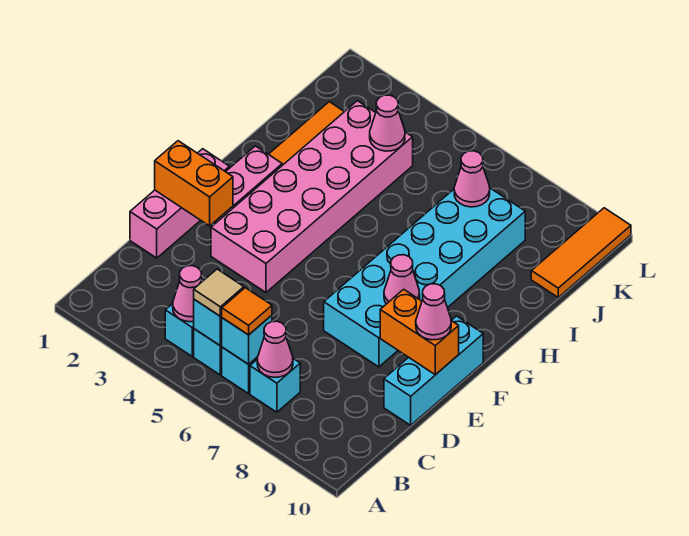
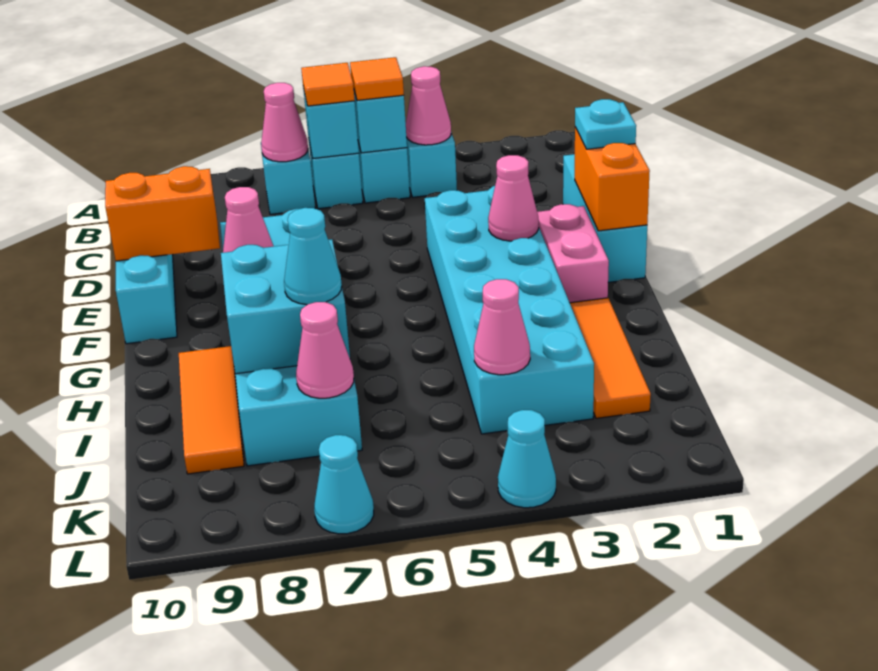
tan tile B5 level 3 -> orange tile B5 level 3
pink brick D1:F1 level 1 -> cyan brick D1:F1 level 1
orange brick E1:E2 level 2 -> orange brick E1:F1 level 2
none -> cyan plate E1 level 3
pink brick E3:J4 level 1 -> cyan brick E3:J4 level 1
pink cone E10 level 3 -> pink cone F3 level 2
none -> cyan brick H7:I8 level 2
none -> cyan cone I7 level 3
orange tile J10:L10 level 1 -> orange tile H9:J9 level 1
none -> cyan cone L4 level 1
none -> cyan cone L7 level 1

